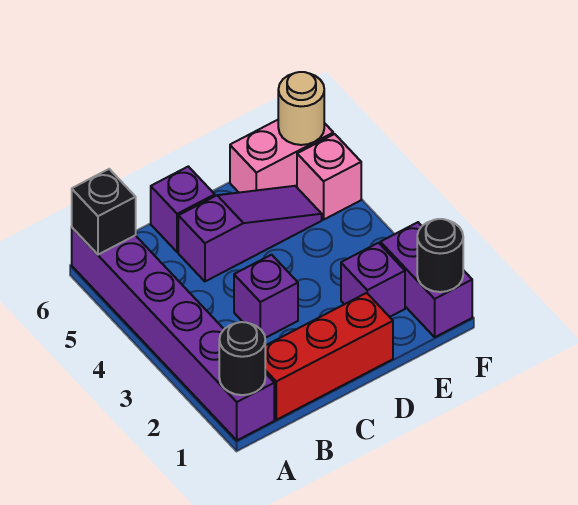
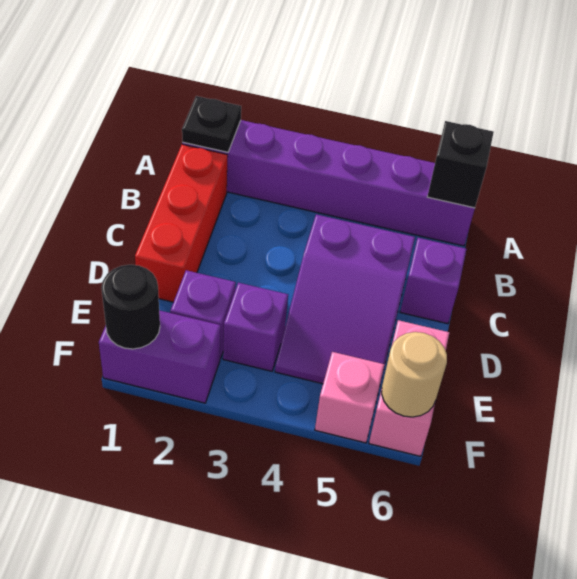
black round brick A1 level 2 -> black plate A1 level 2
purple brick C3 level 1 -> purple brick E3 level 1
purple slope C5:E5 level 1 top C -> purple slope C4:E5 level 1 top C

